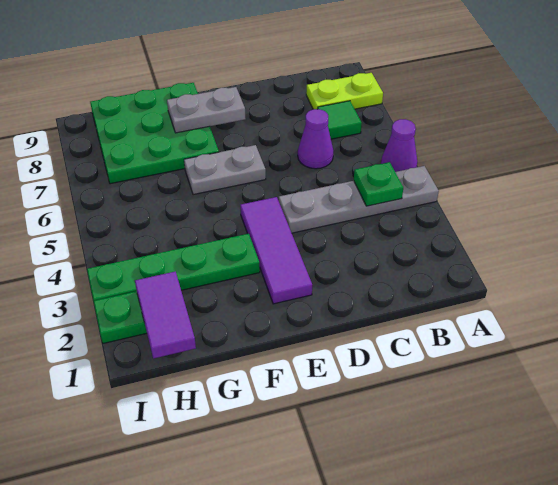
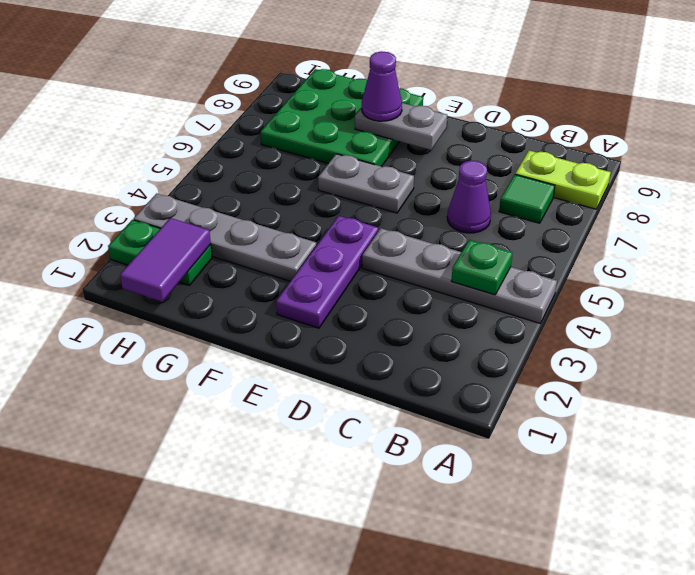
purple cone A5 level 1 -> purple cone F8 level 3
purple tile E2:E4 level 1 -> purple plate E2:E4 level 1
green plate F3:I3 level 1 -> grey plate F3:I3 level 1

